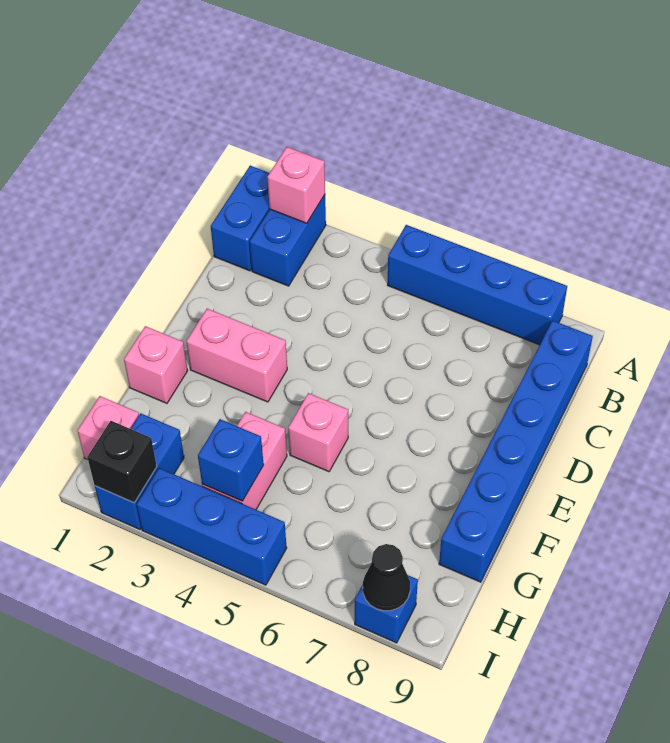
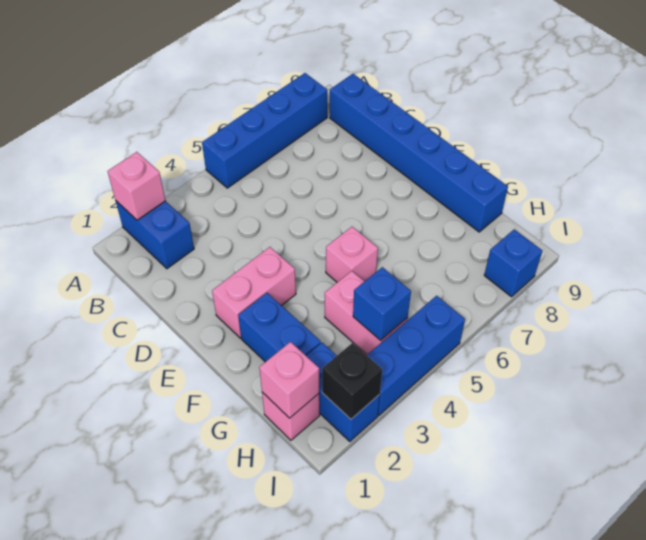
blue brick A1:B1 level 1 -> blue brick F2:G2 level 1
pink brick F1 level 1 -> pink brick H1 level 2
black cone I8 level 2 -> none

